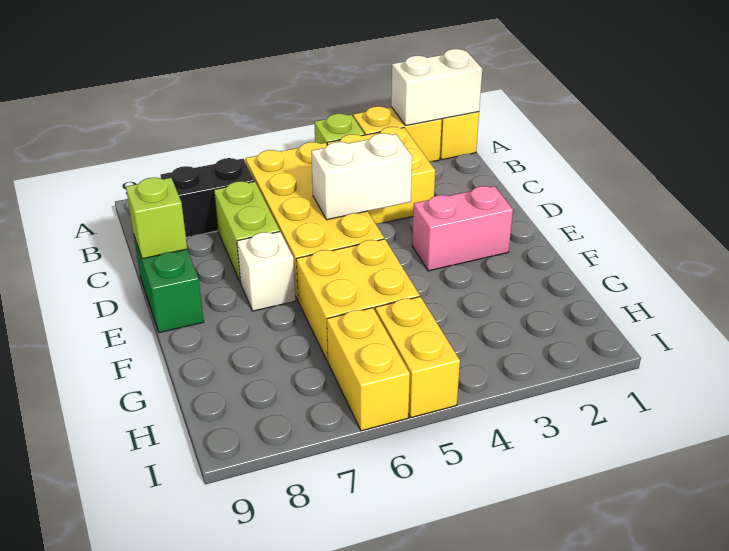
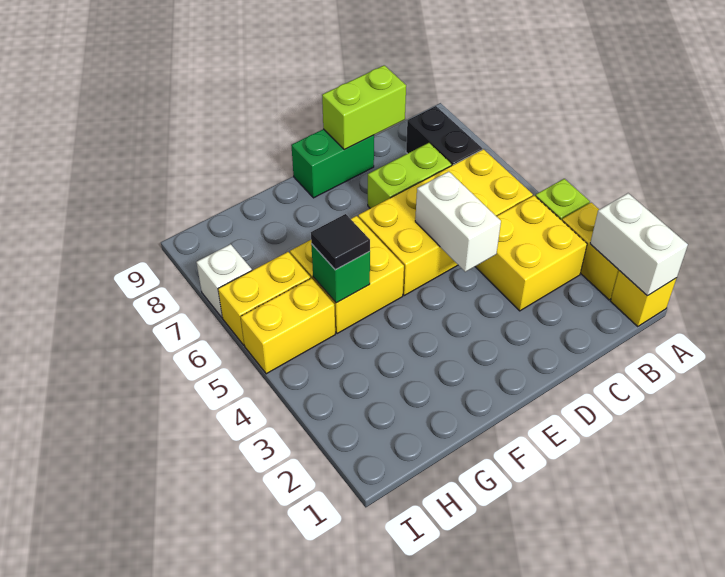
lime brick D9 level 2 -> lime brick C9:D9 level 2
pink brick E2:E3 level 1 -> none
white brick E7 level 1 -> white brick I7 level 1
none -> green brick G5 level 2
none -> black tile G5 level 3

